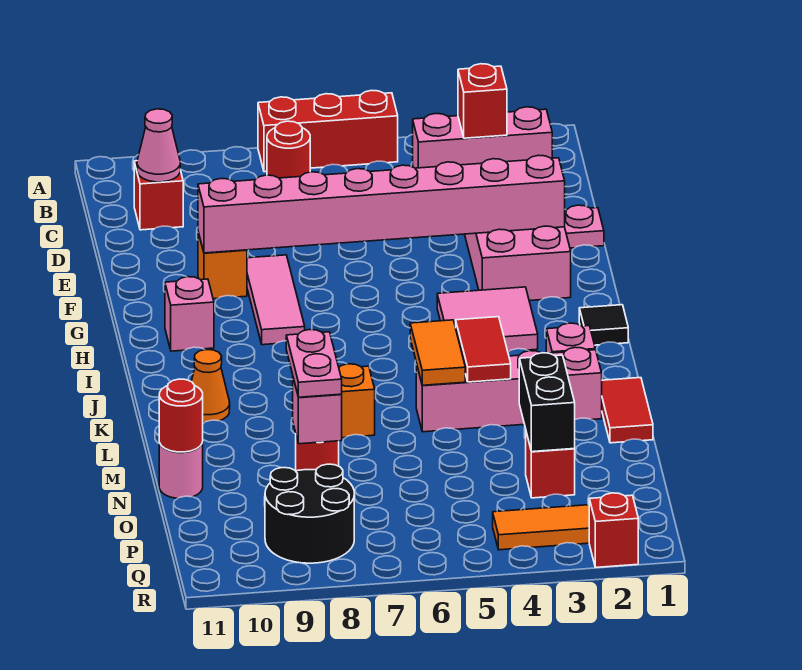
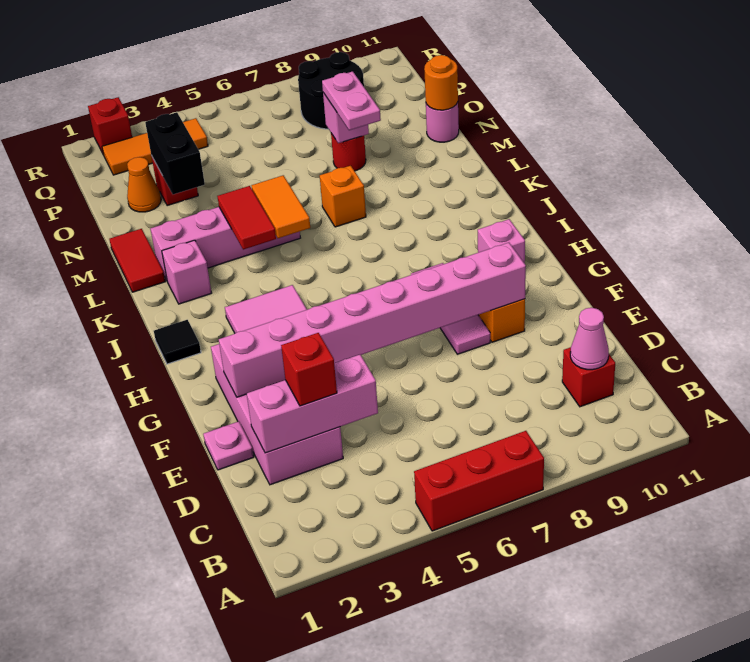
red round brick B7 level 1 -> none
orange cone K10 level 1 -> orange cone O2 level 1
red round brick N11 level 2 -> orange round brick N11 level 2

